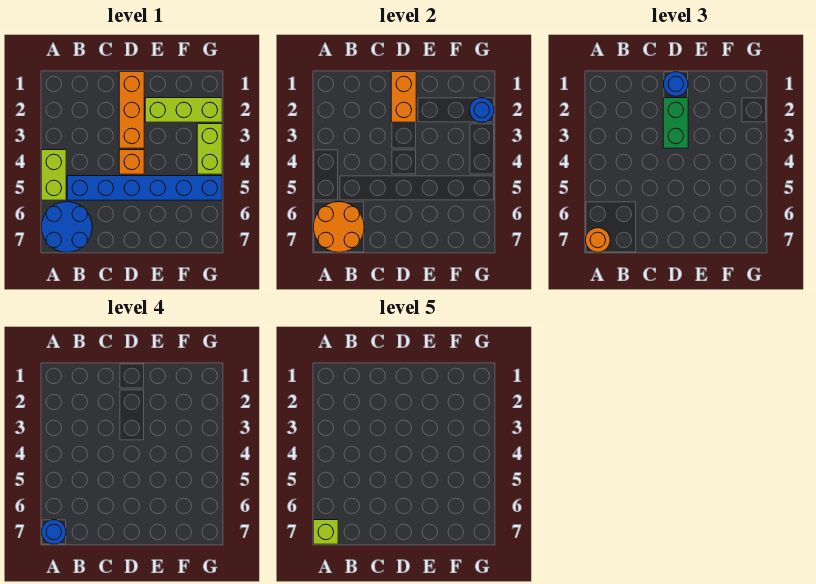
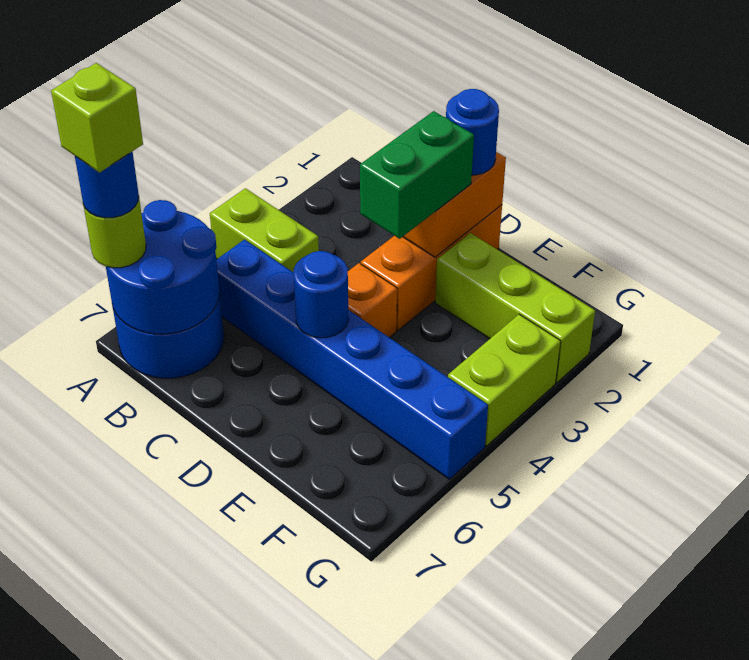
lime brick A4:A5 level 1 -> lime brick A4:B4 level 1
orange round brick A6:B7 level 2 -> blue round brick A6:B7 level 2
orange round brick A7 level 3 -> lime round brick A7 level 3
blue round brick G2 level 2 -> blue round brick D5 level 2

